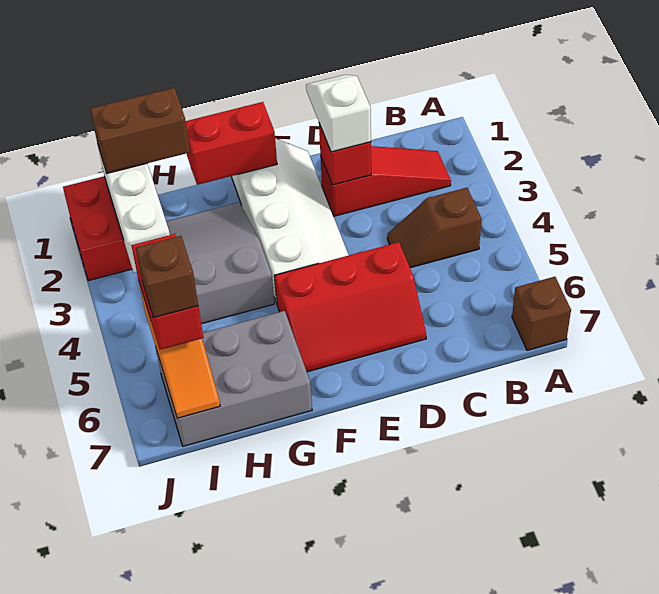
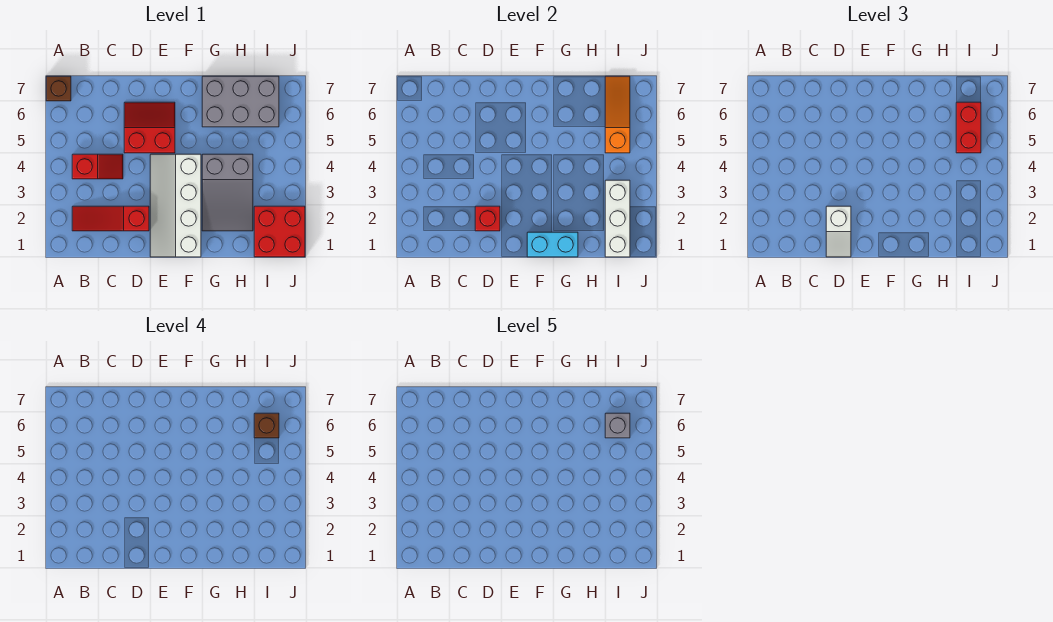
brown slope B4:C4 level 1 top B -> red slope B4:C4 level 1 top B
red slope D5:F6 level 1 top 5 -> red slope D5:E6 level 1 top 5
red brick F1:G1 level 2 -> cyan brick F1:G1 level 2
brown brick H1:I1 level 3 -> none
none -> grey brick I6 level 5

